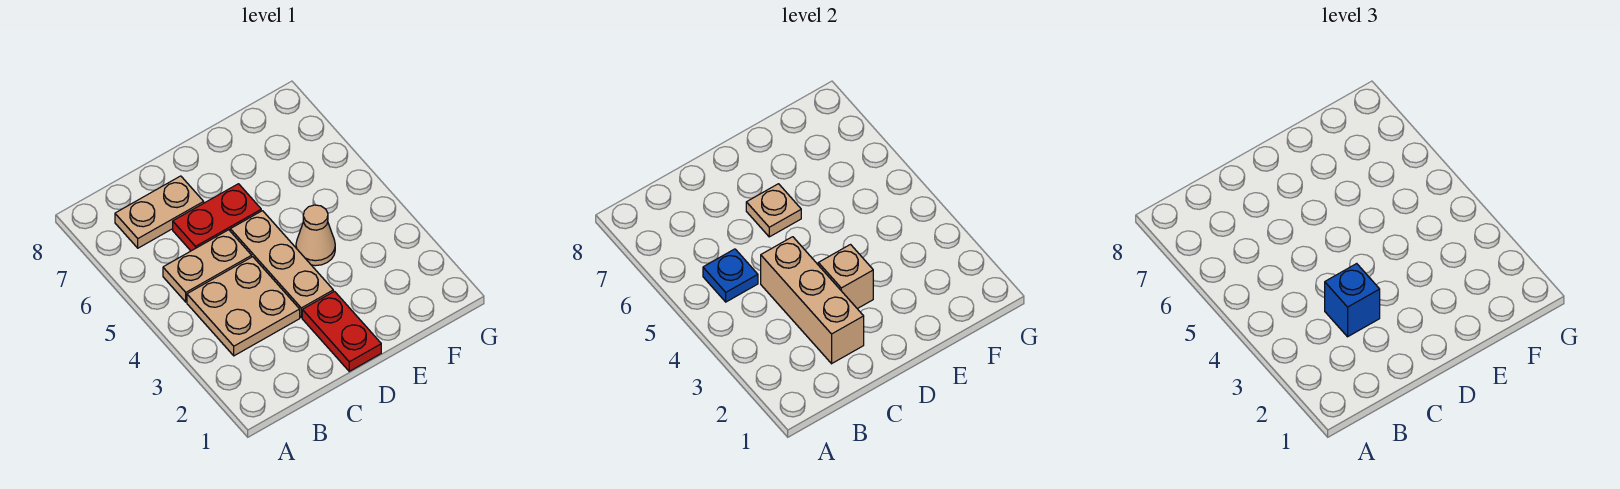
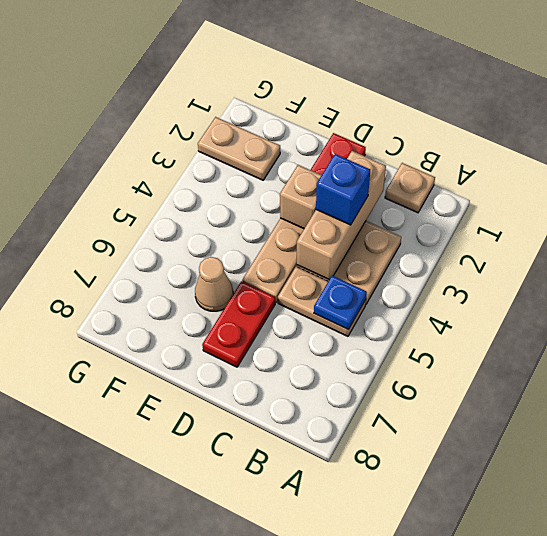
tan plate B7:C7 level 1 -> tan plate F2:G2 level 1
red plate C6:D6 level 1 -> red plate D6:D7 level 1
tan plate D6 level 2 -> tan plate B1 level 1
tan cone E4 level 1 -> tan cone E6 level 1

